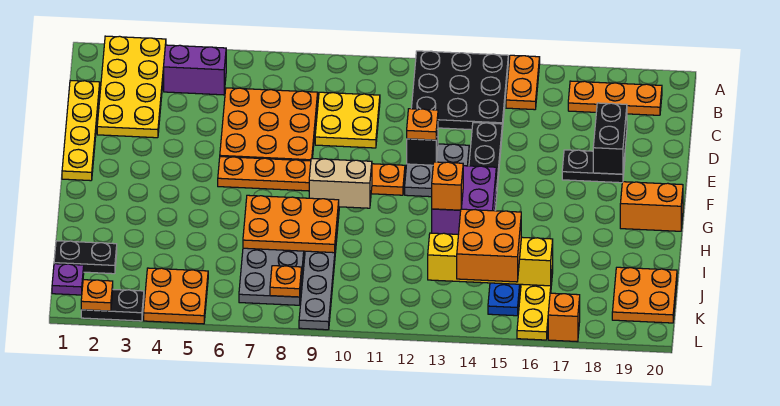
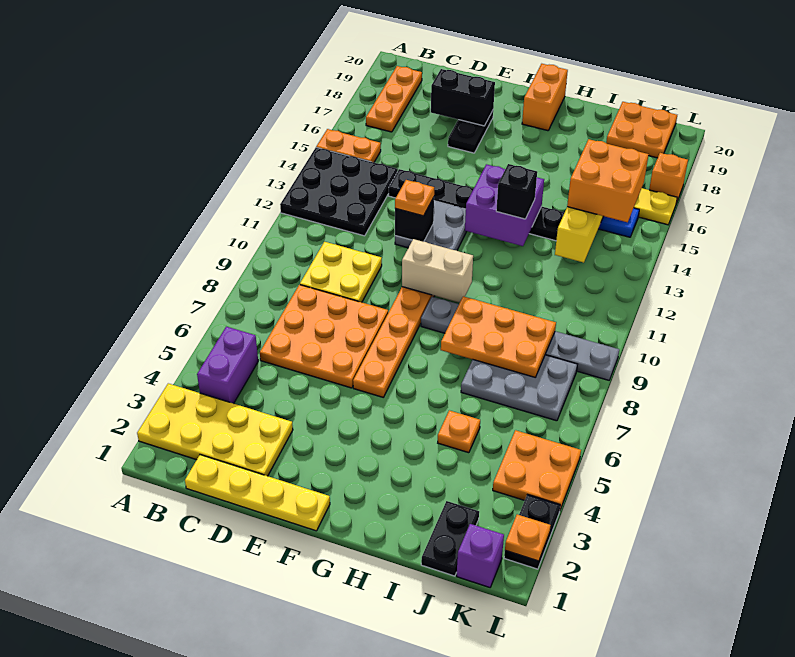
tan brick G9:G10 level 2 -> tan brick F10:G10 level 2
orange plate H7:I9 level 2 -> orange plate H8:J9 level 2
orange brick H13 level 3 -> black brick H13 level 3
purple plate K1 level 1 -> purple brick K1 level 1
orange plate K8 level 2 -> orange plate I5 level 1

